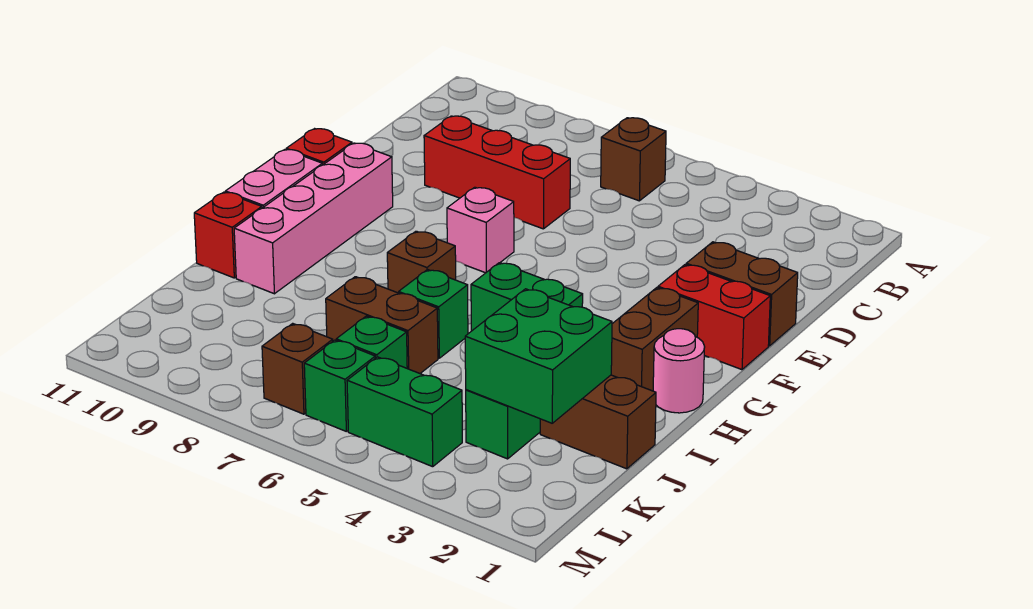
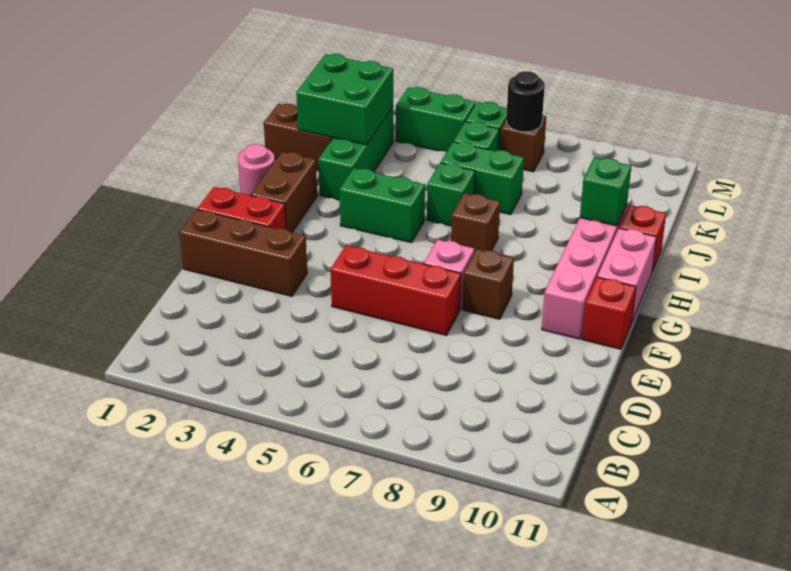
brown brick B6 level 1 -> brown brick F8 level 1
red brick D7:D9 level 1 -> red brick E5:E7 level 1
brown brick E1:E2 level 1 -> brown brick E1:E3 level 1
none -> green brick I10 level 2
brown brick J6:J7 level 1 -> green brick J6:J7 level 1
none -> black round brick L7 level 2

